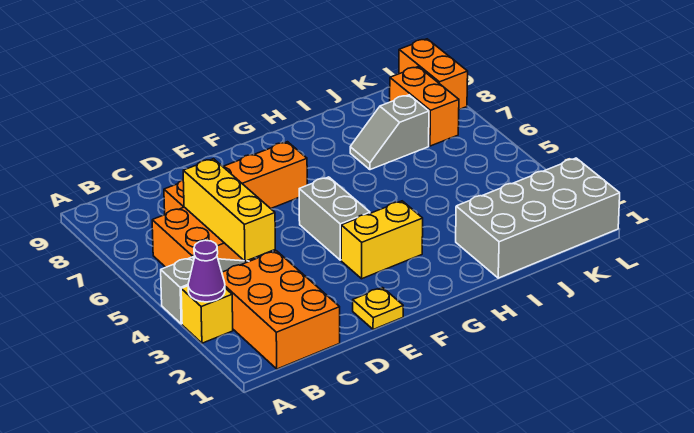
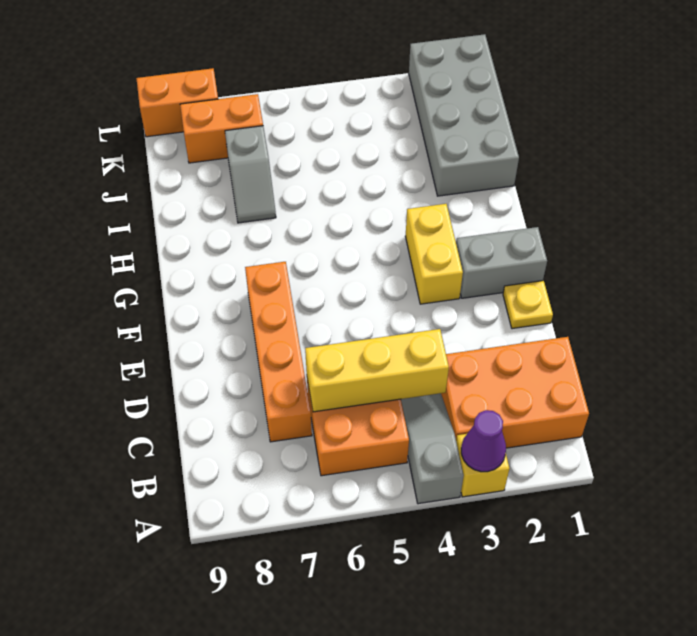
grey brick F4:F5 level 1 -> grey brick F1:F2 level 1

